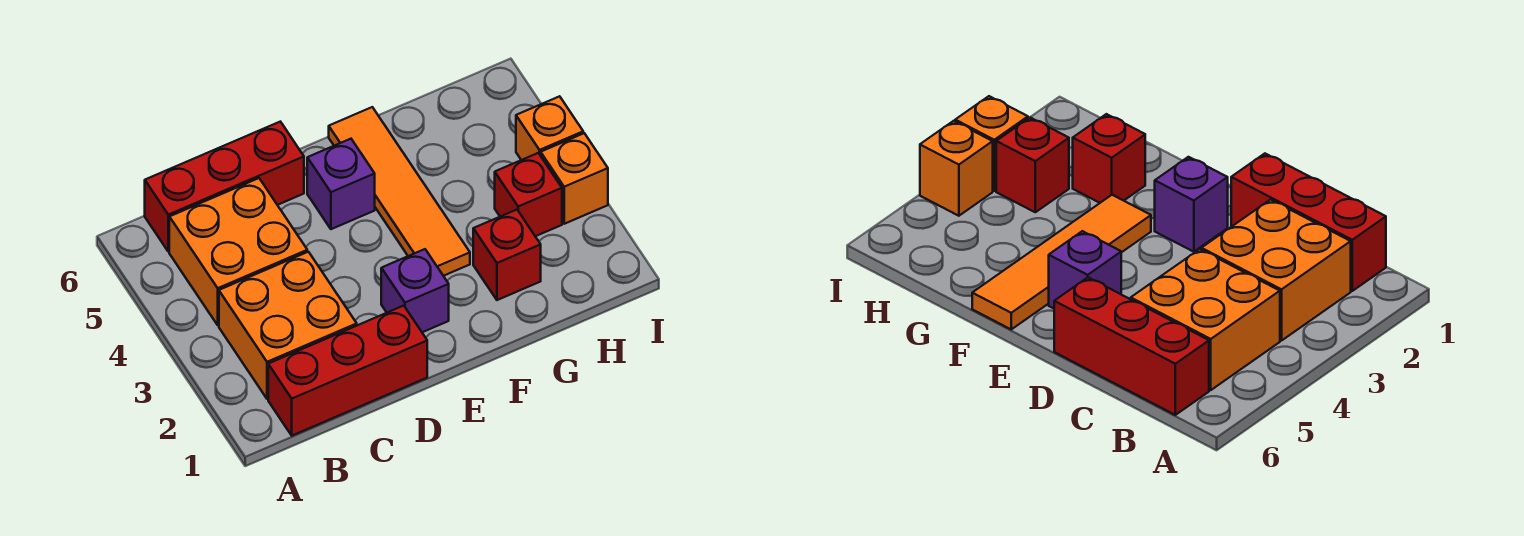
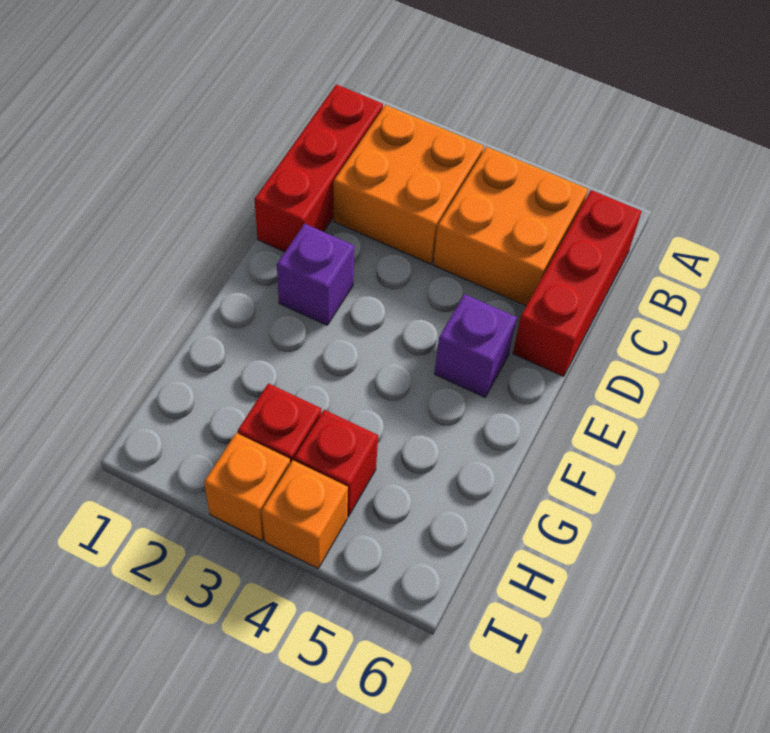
orange tile F3:F6 level 1 -> none
red brick G2 level 1 -> red brick H4 level 1

